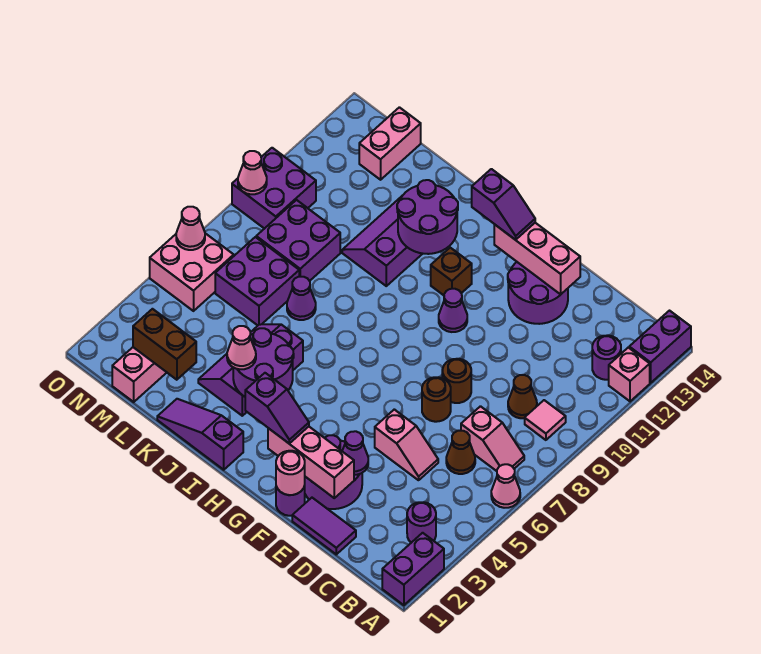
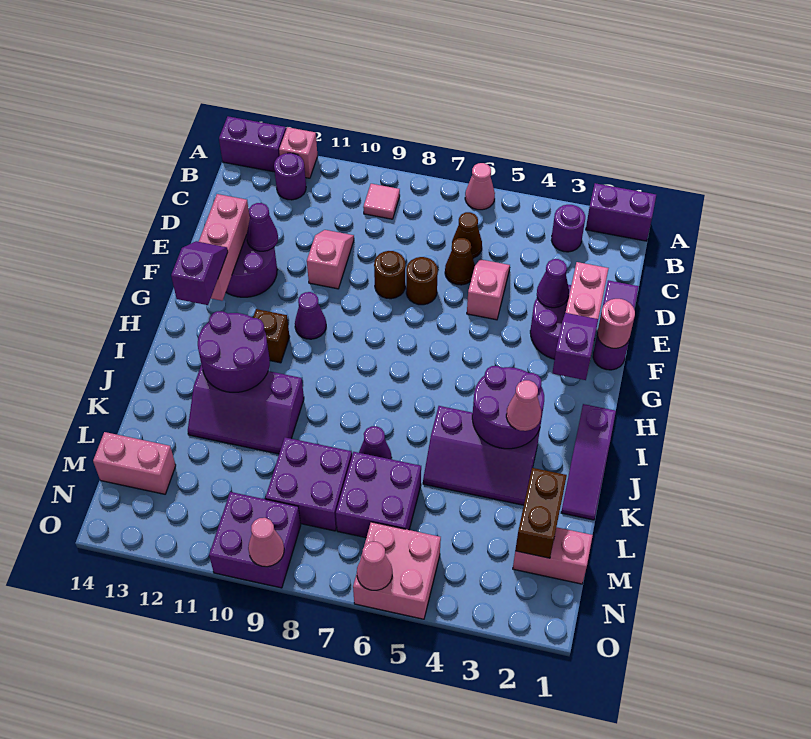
pink slope B7:C7 level 1 top C -> pink slope D10:E10 level 1 top E
brown cone C9 level 1 -> brown cone D6 level 1
none -> purple cone E12 level 2

